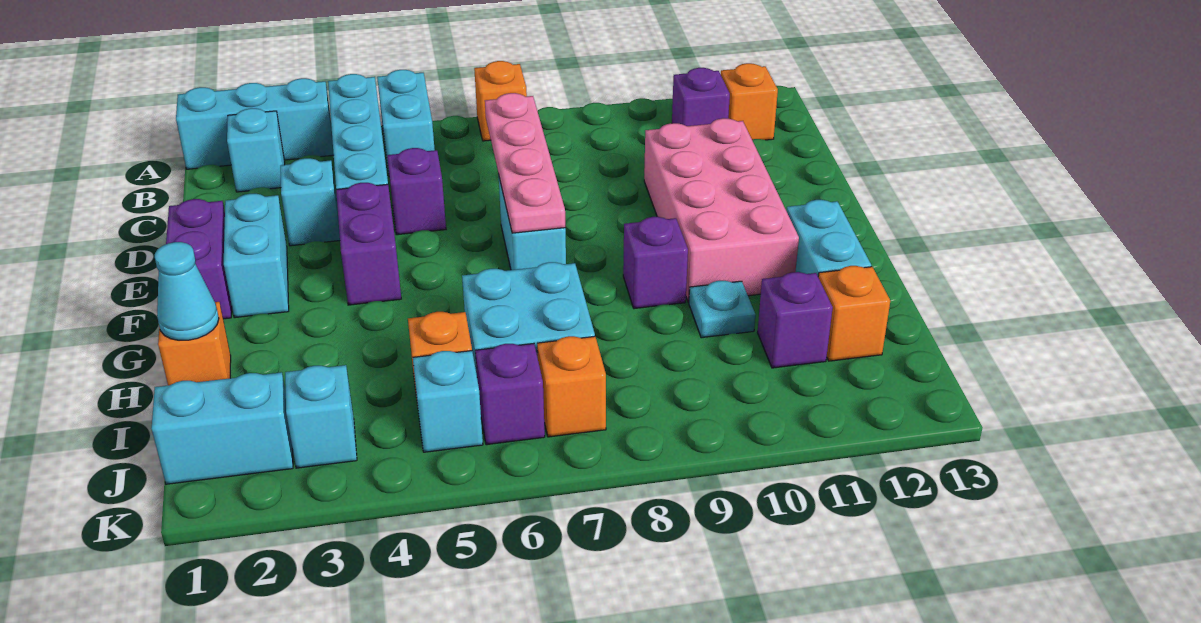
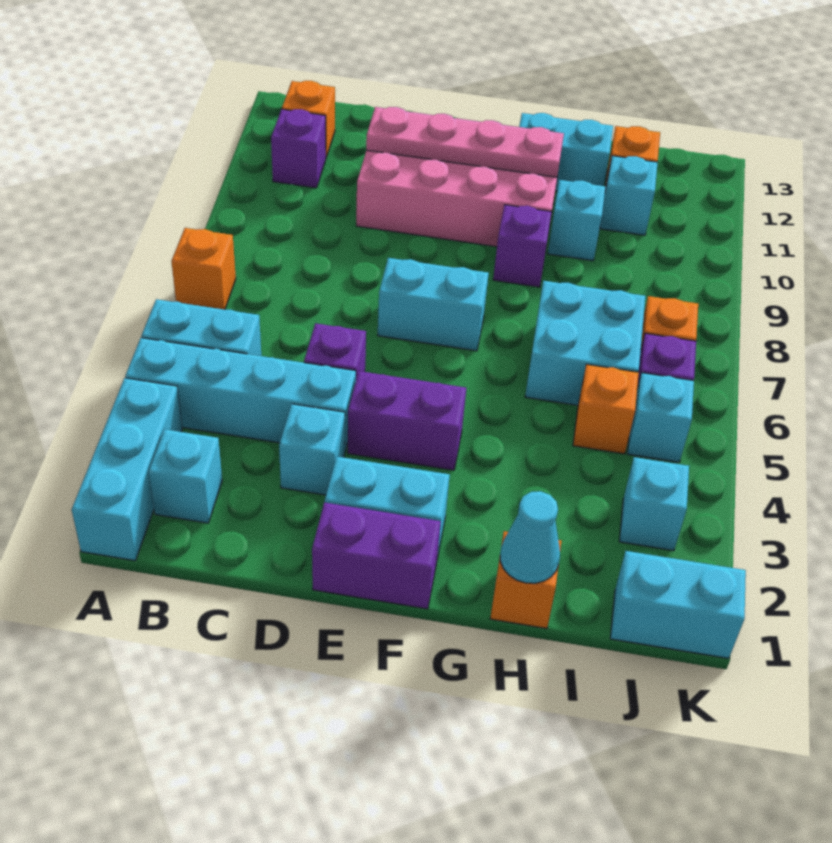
pink plate C7:F7 level 2 -> pink plate D11:G11 level 2
cyan plate H10 level 1 -> cyan brick H10 level 1
purple brick I11 level 1 -> cyan brick I11 level 1
cyan brick J1:J2 level 1 -> cyan brick J1:K1 level 1

